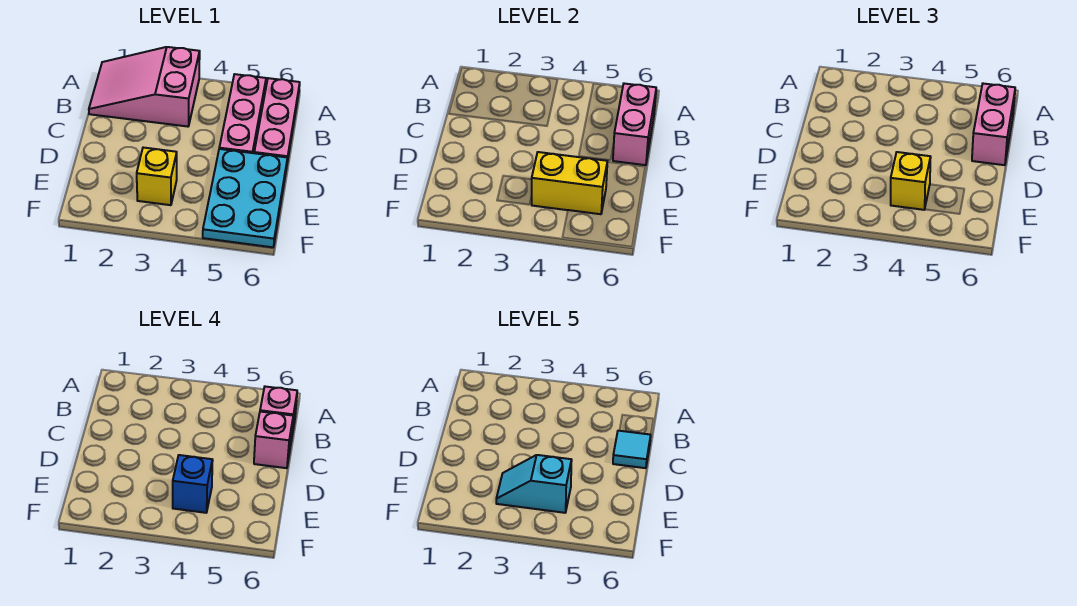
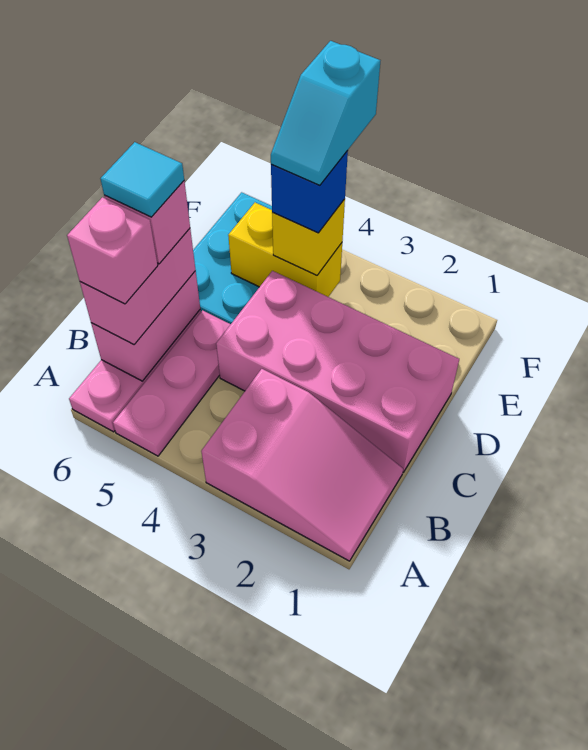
none -> pink brick C1:D4 level 1
yellow brick E3 level 1 -> none
cyan slope E3:E4 level 5 top 4 -> cyan slope E4:F4 level 5 top F

